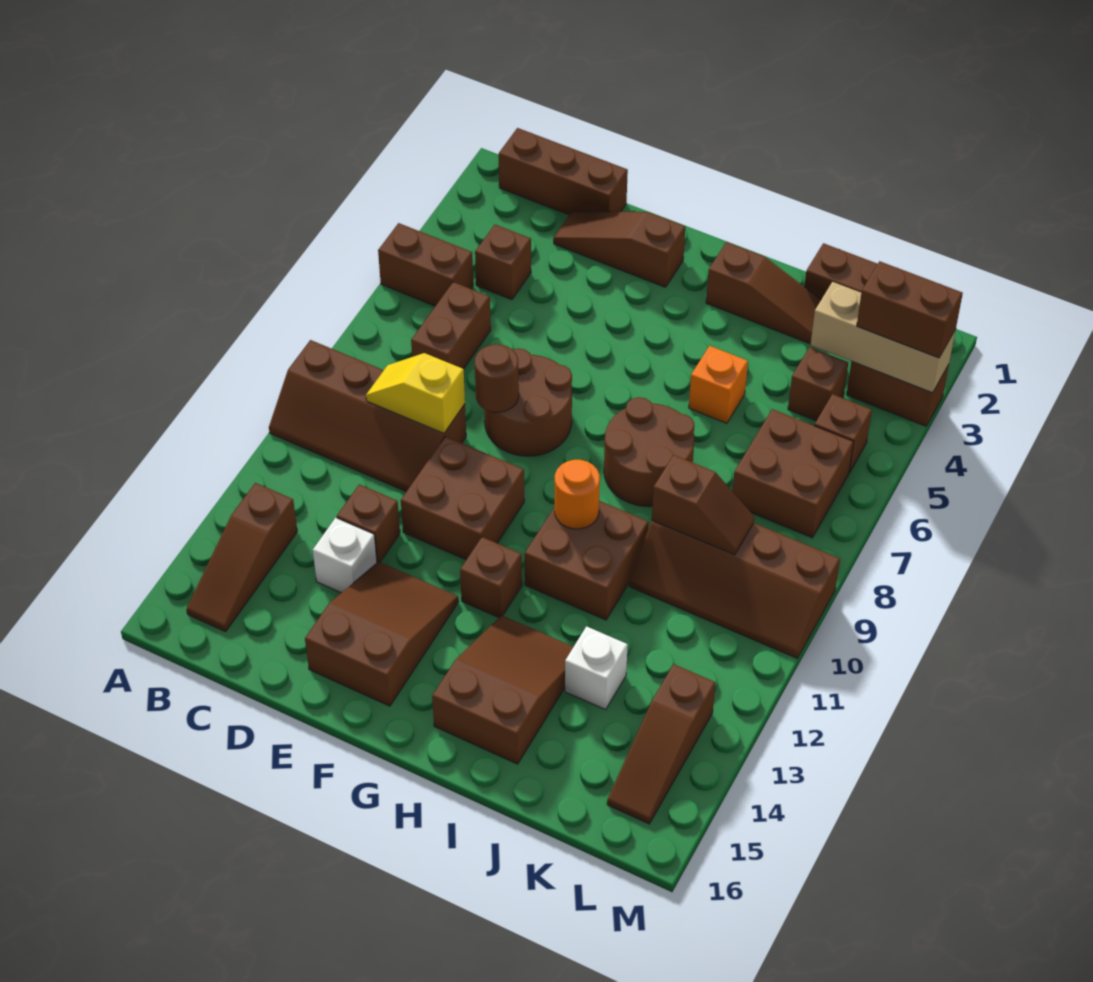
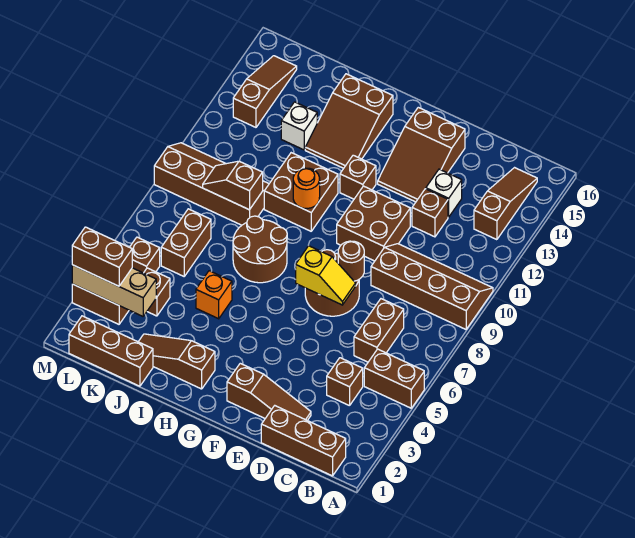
yellow slope C9:D9 level 2 top D -> yellow slope E7:F7 level 2 top F
brown brick K6:L7 level 1 -> brown brick K6:K7 level 1

